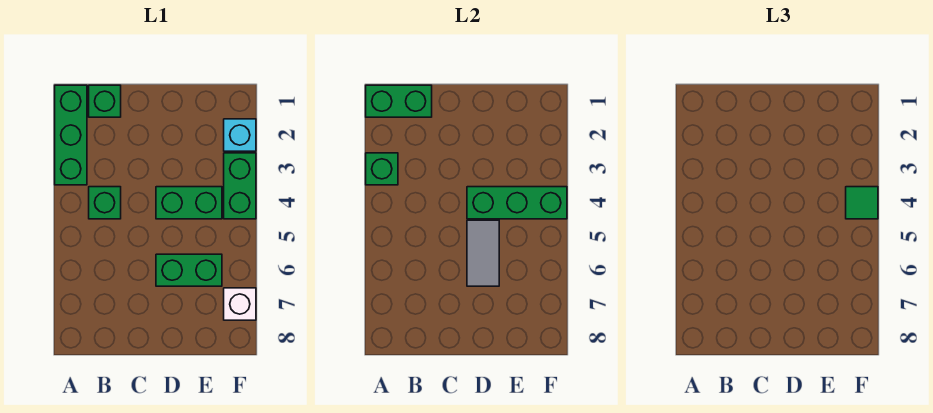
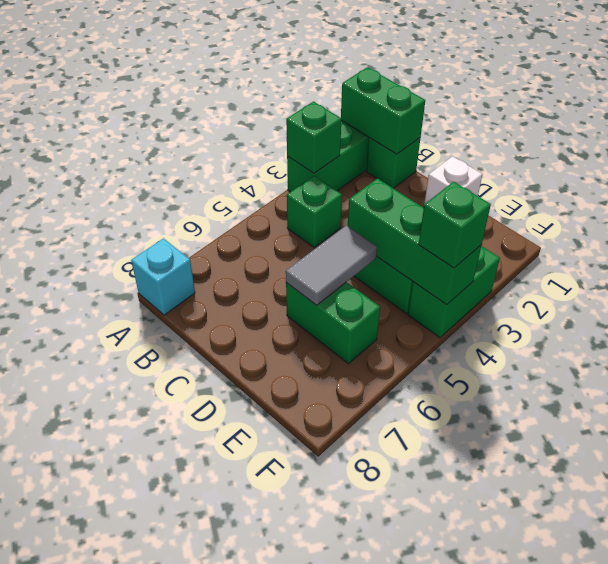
cyan brick F2 level 1 -> cyan brick A8 level 1
green tile F4 level 3 -> green brick F4 level 3
white brick F7 level 1 -> white brick D1 level 1

